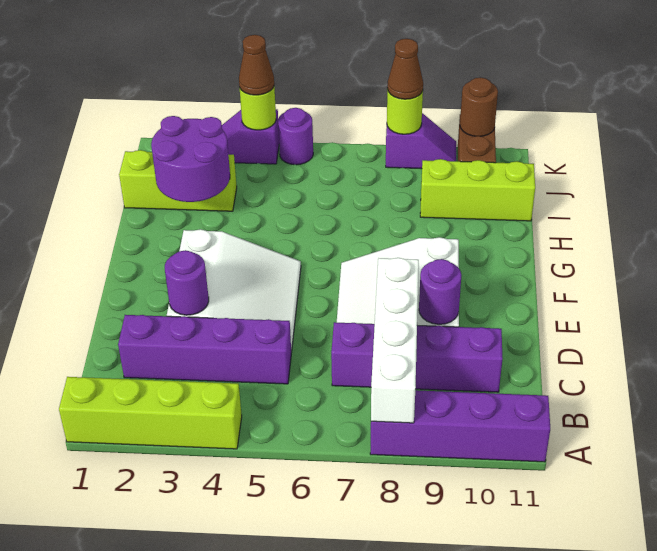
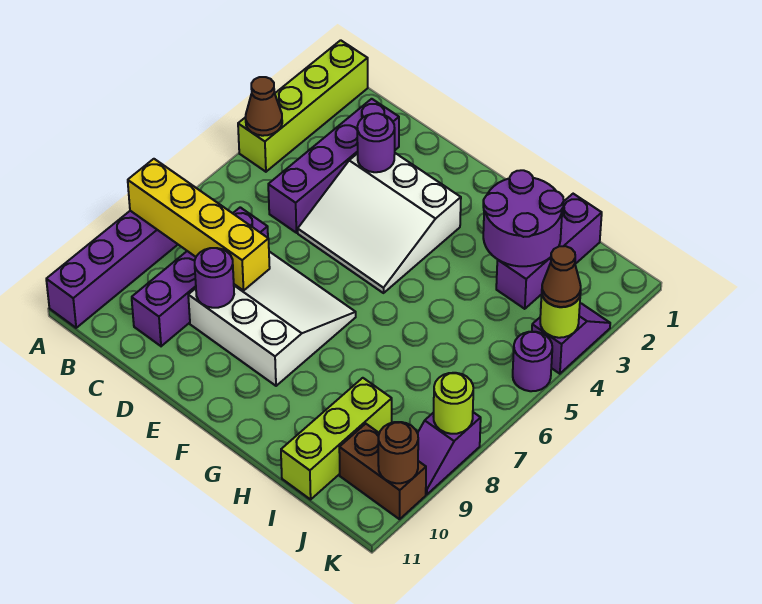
white brick A8:D8 level 2 -> yellow brick A8:D8 level 2
lime brick I1:I3 level 1 -> purple brick I1:I3 level 1
brown cone K8 level 3 -> brown cone A4 level 2

